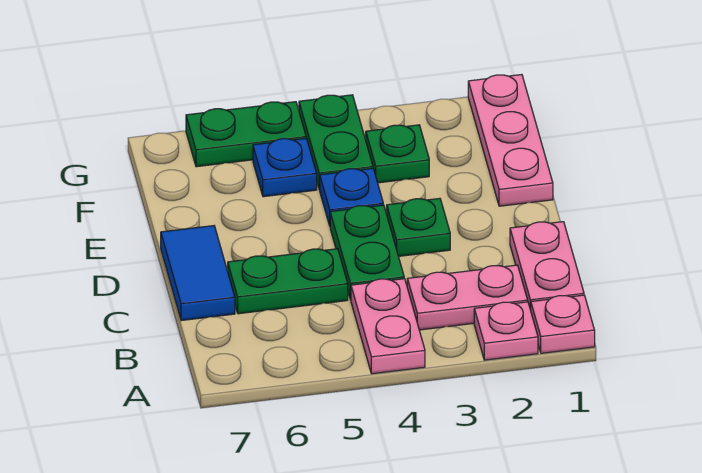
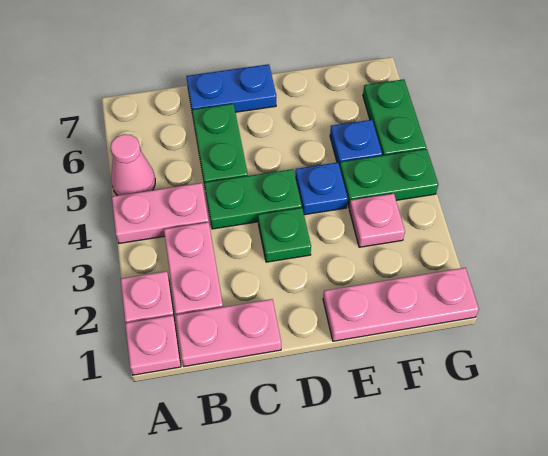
none -> pink cone A5 level 1
blue tile C7:D7 level 1 -> blue plate C7:D7 level 1
green plate F3 level 1 -> pink plate F3 level 1

